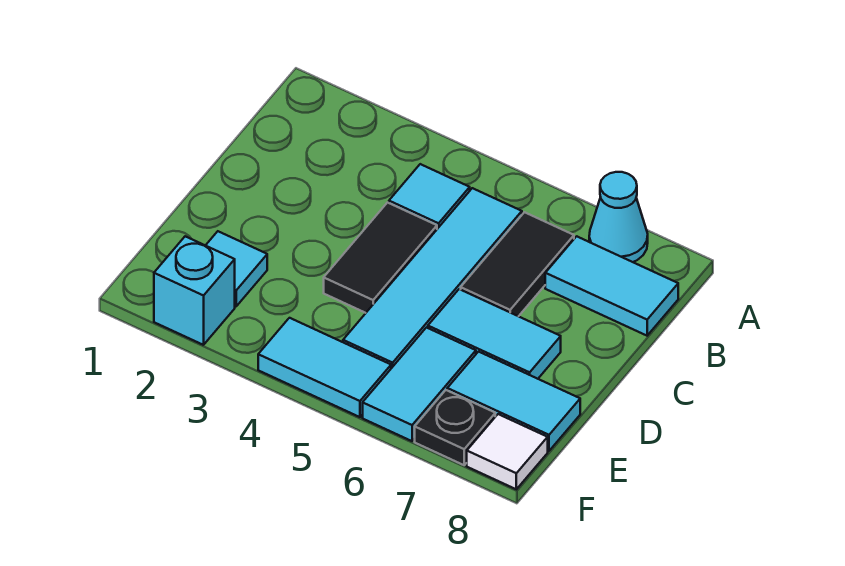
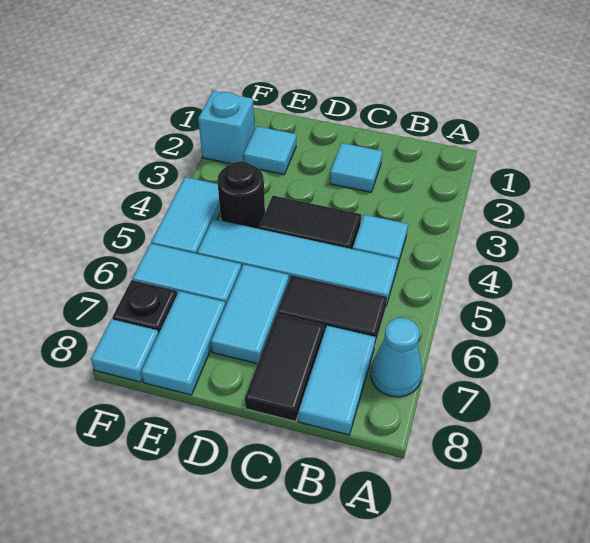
none -> cyan tile C2 level 1
none -> black tile C7:C8 level 1
none -> black round brick E4 level 1
white tile F8 level 1 -> cyan tile F8 level 1

